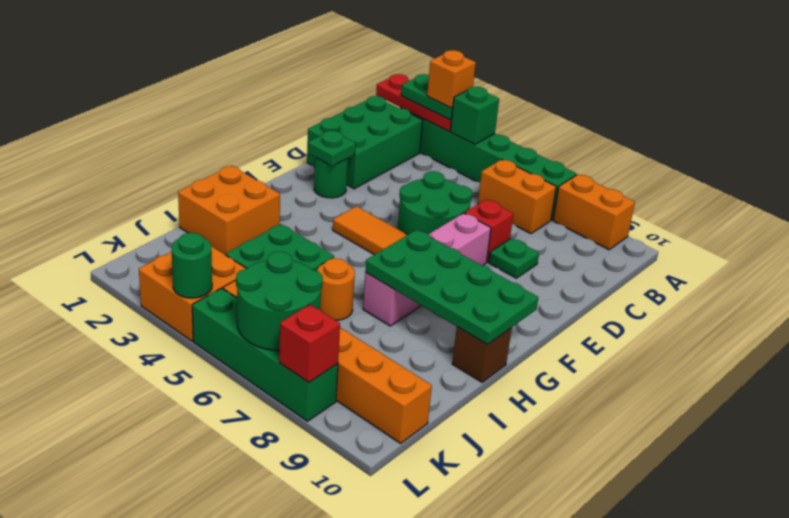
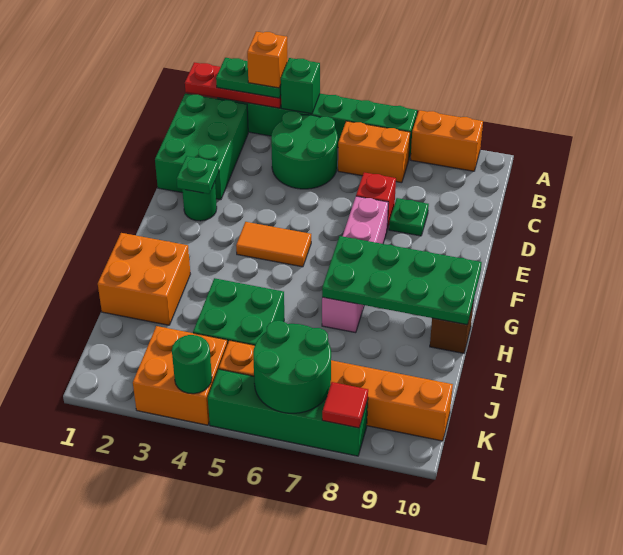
green round brick D5:E6 level 1 -> green round brick B4:C5 level 1
orange round brick I6 level 1 -> none
red brick L8 level 2 -> red tile L8 level 2

